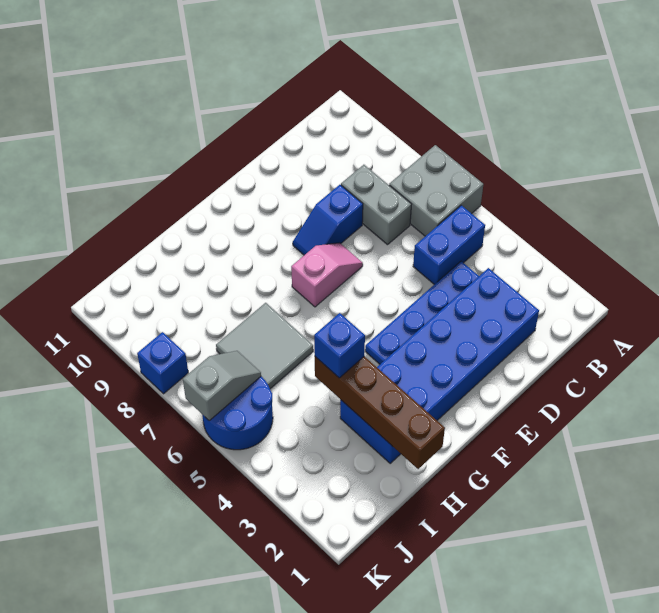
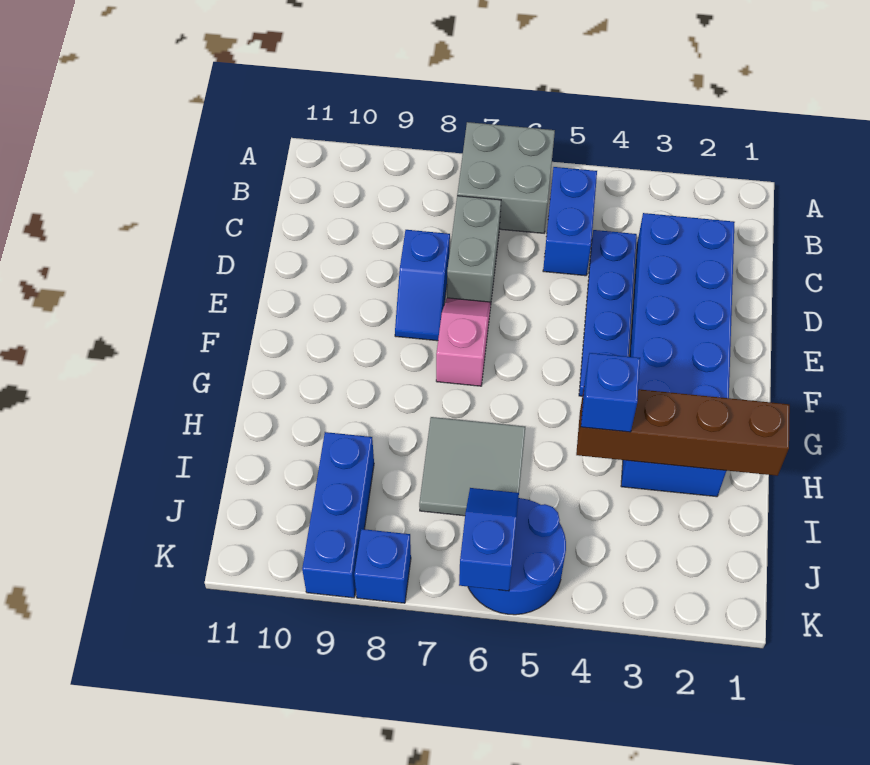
grey brick C7:C8 level 1 -> grey brick C7:D7 level 1
none -> blue brick I9:K9 level 1
grey slope J6:K6 level 2 top K -> blue slope J6:K6 level 2 top K

